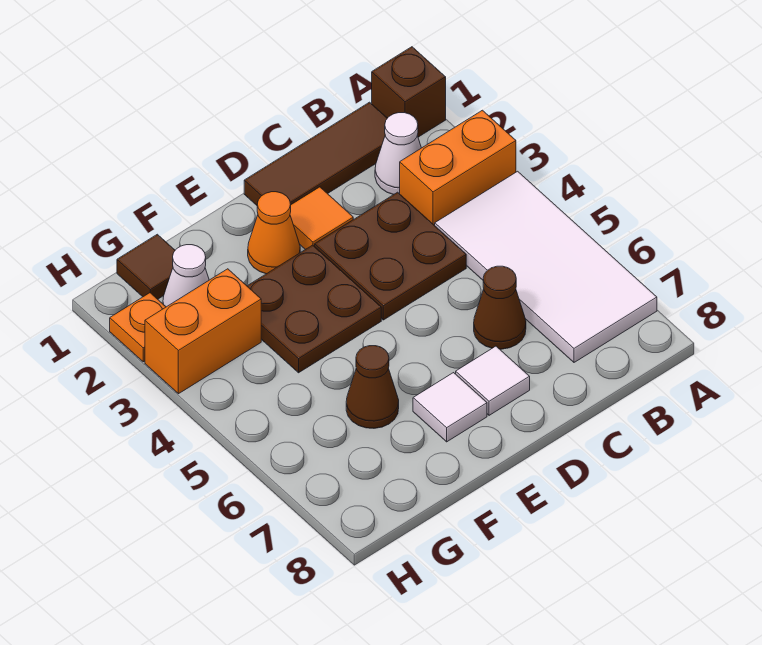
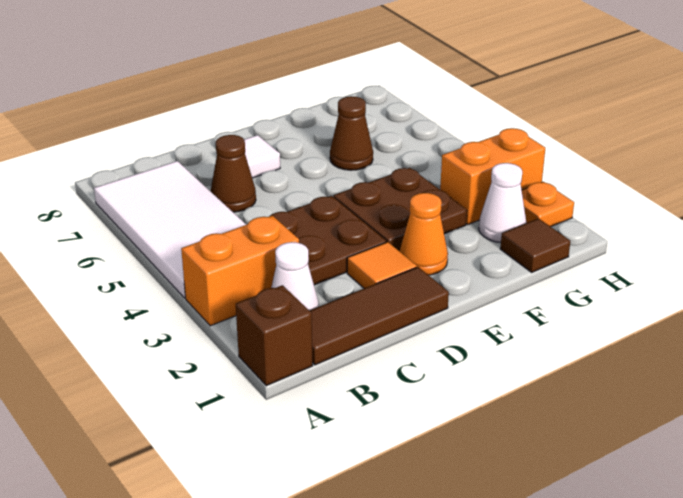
white tile E7 level 1 -> none

